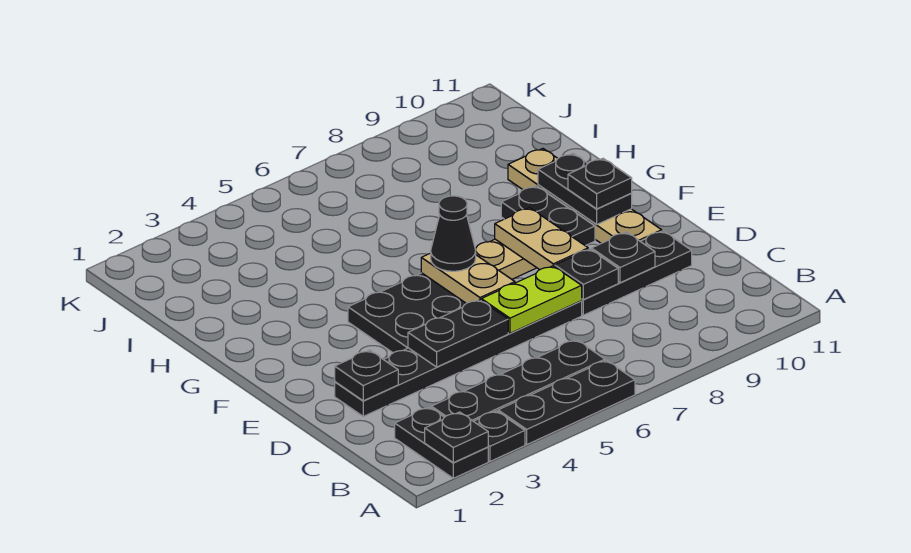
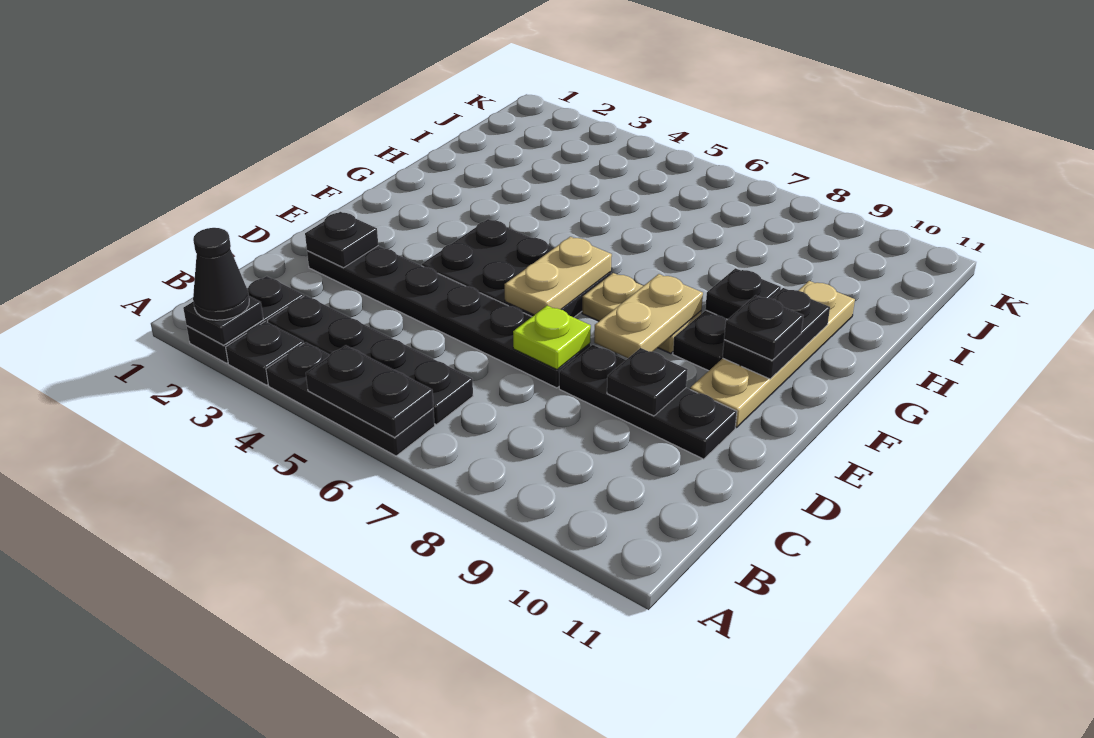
black plate D4:D5 level 2 -> black plate A5:A6 level 2
lime plate D6:D7 level 2 -> lime plate D7 level 2
black plate D8 level 2 -> black plate G9 level 2
black cone F6 level 3 -> black cone A2 level 3

